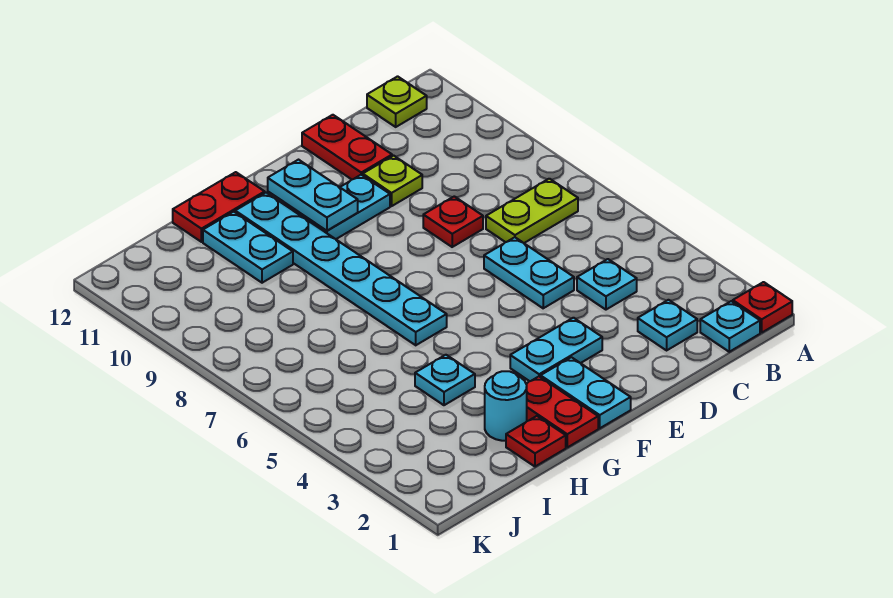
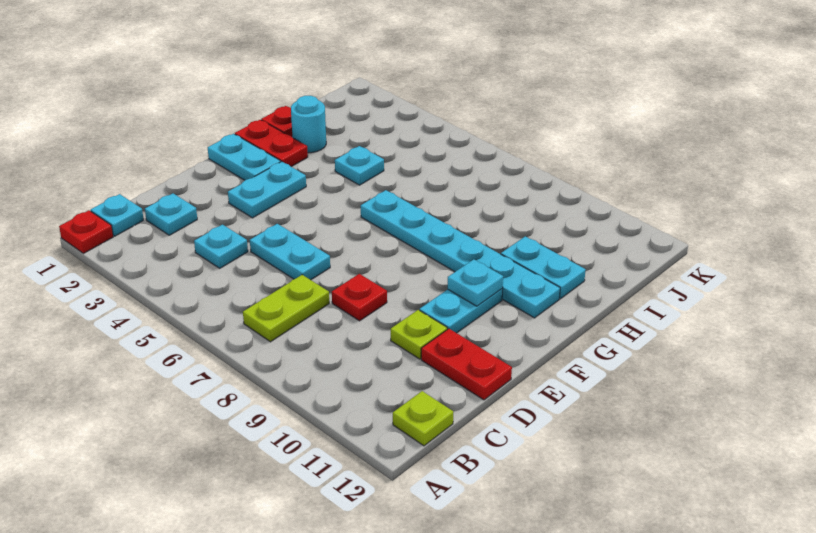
cyan plate F10:F11 level 2 -> cyan plate F10 level 2
red plate G12:H12 level 1 -> none

